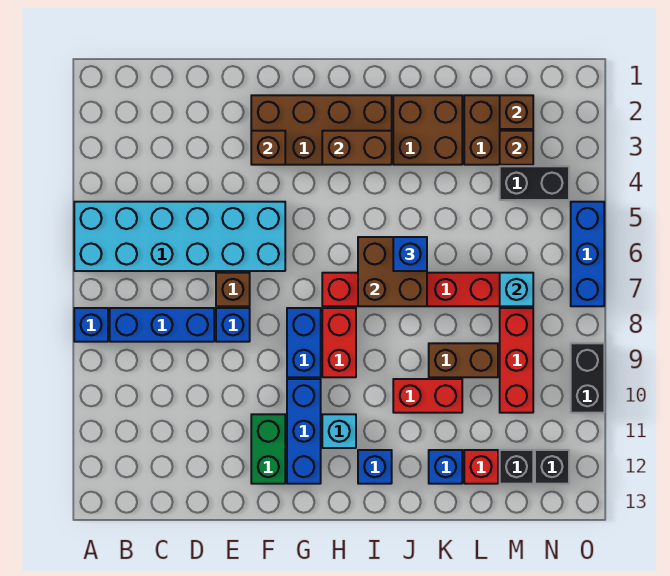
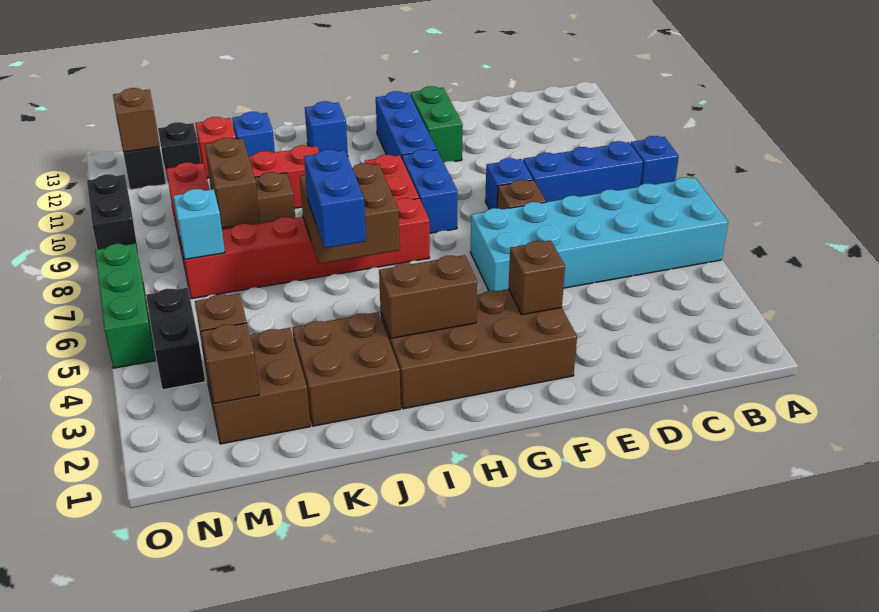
cyan brick H11 level 1 -> none
blue brick J6 level 3 -> blue brick J5:J6 level 3
none -> brown brick L8:L9 level 2
black brick M4:N4 level 1 -> black brick N4:N5 level 1
none -> brown brick N12 level 2
blue brick O5:O7 level 1 -> green brick O5:O7 level 1

